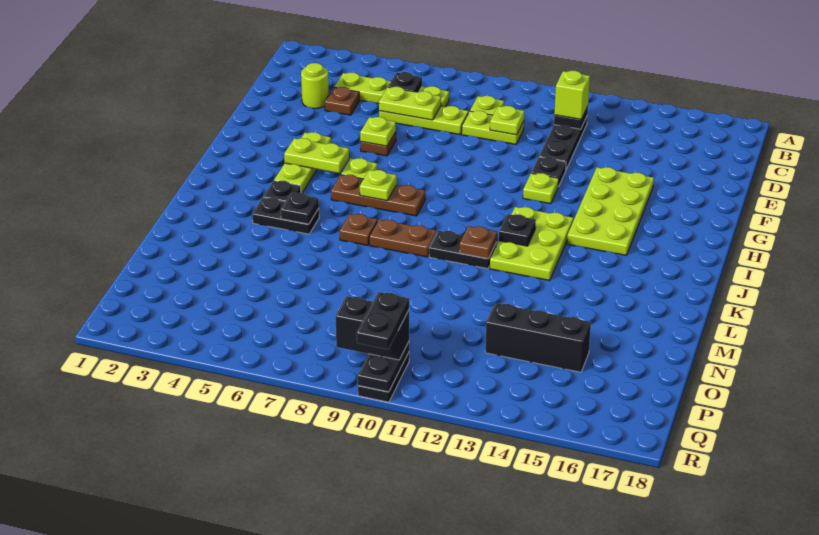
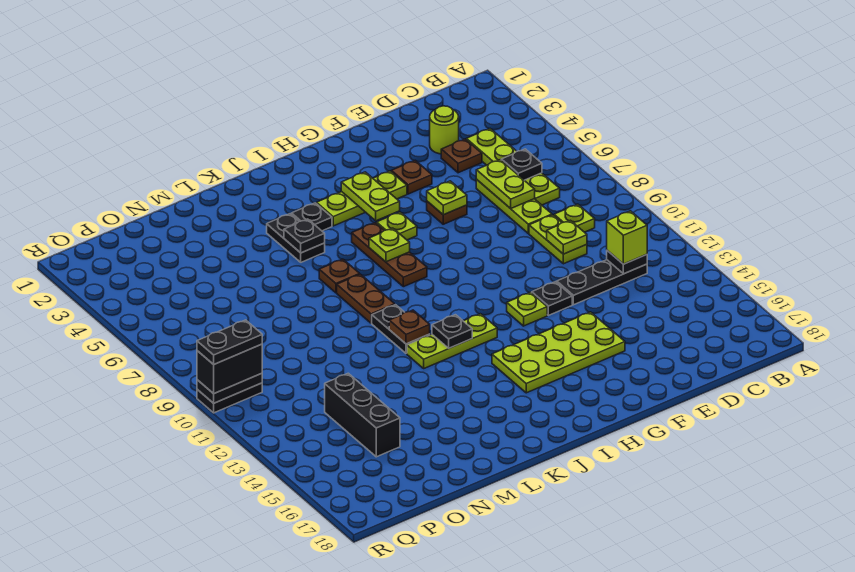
none -> brown plate F4 level 1
lime plate I12:K13 level 1 -> lime plate I12:K12 level 1
black brick Q9:Q10 level 3 -> black brick Q10:R10 level 3

